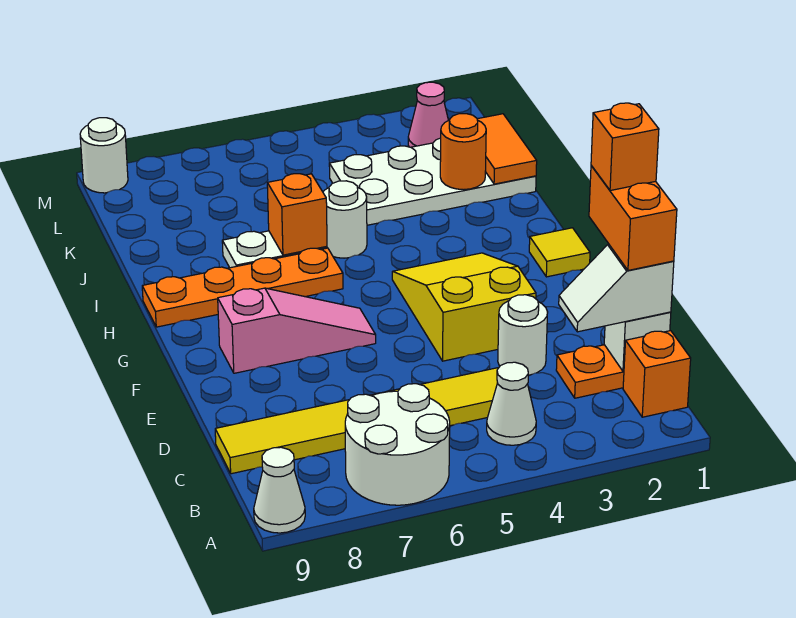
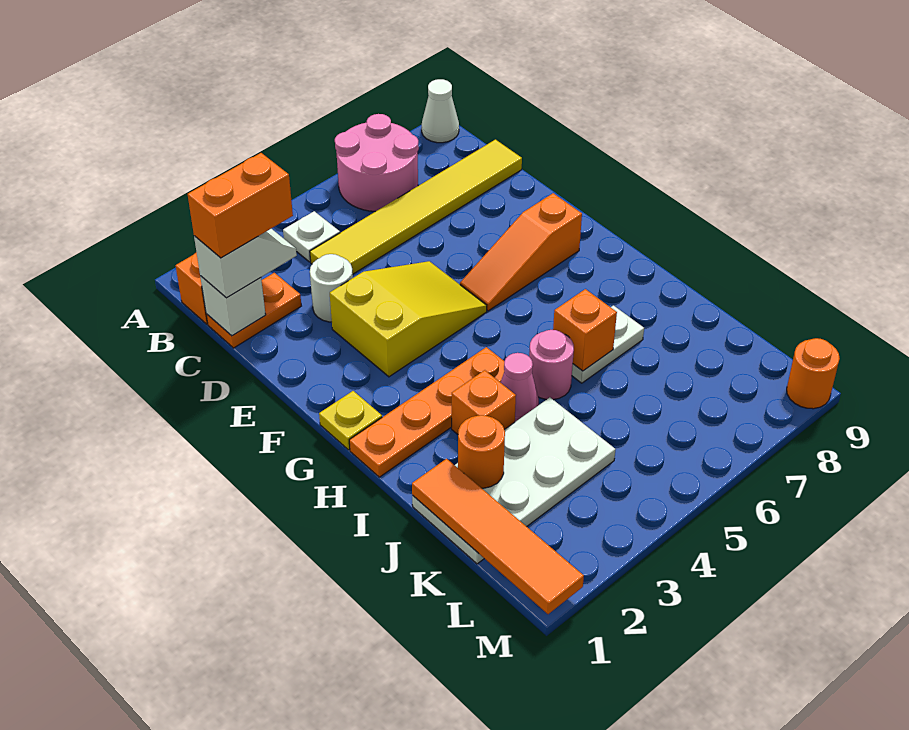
white round brick A6:B7 level 1 -> pink round brick A6:B7 level 1
white cone B4 level 1 -> white plate B4 level 1
orange brick C1:D1 level 4 -> orange brick C1:C2 level 4
orange brick D1 level 5 -> orange brick I3 level 1
yellow slope E3:G4 level 1 top E -> yellow slope E3:F5 level 1 top 3
pink slope F6:F8 level 1 top 8 -> orange slope F6:F8 level 1 top 8
yellow tile G1 level 1 -> yellow plate G1 level 1
orange plate H6:H9 level 1 -> orange plate H1:H4 level 1
white round brick I5 level 1 -> pink round brick I5 level 1
orange tile J1:K1 level 2 -> orange tile J1:M1 level 2
pink cone L2 level 1 -> pink cone I4 level 1
white round brick M9 level 1 -> orange round brick M9 level 1

